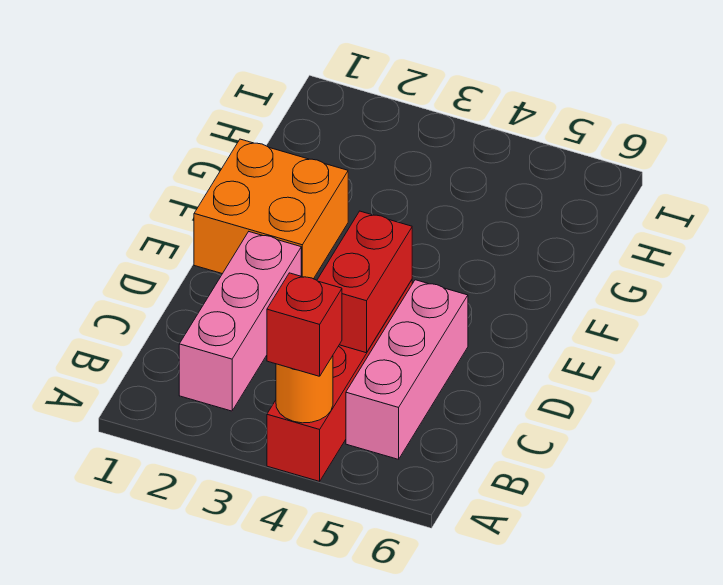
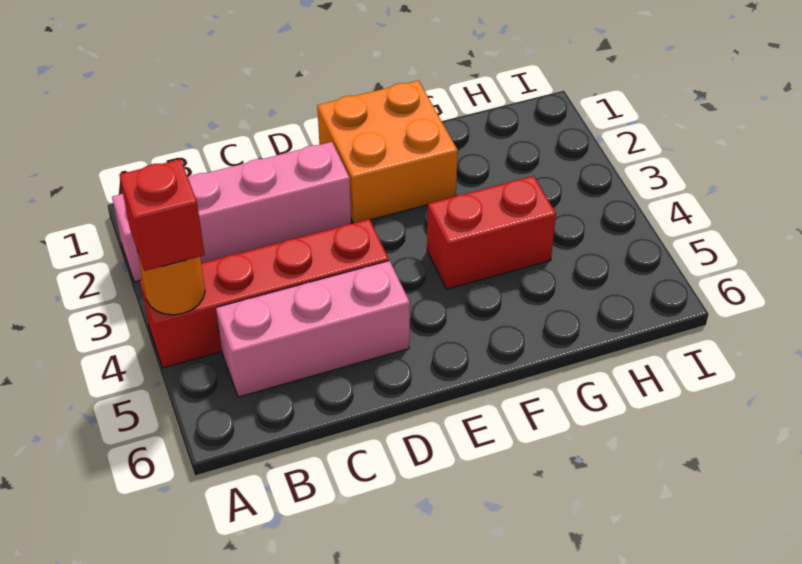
pink brick B2:D2 level 1 -> pink brick A2:D2 level 1
red brick C4:D4 level 2 -> red brick F4:G4 level 1

